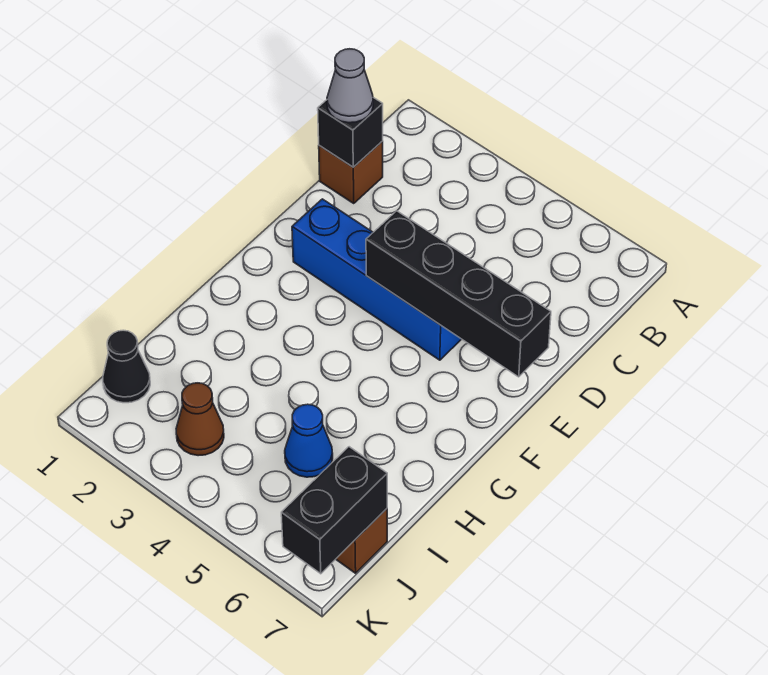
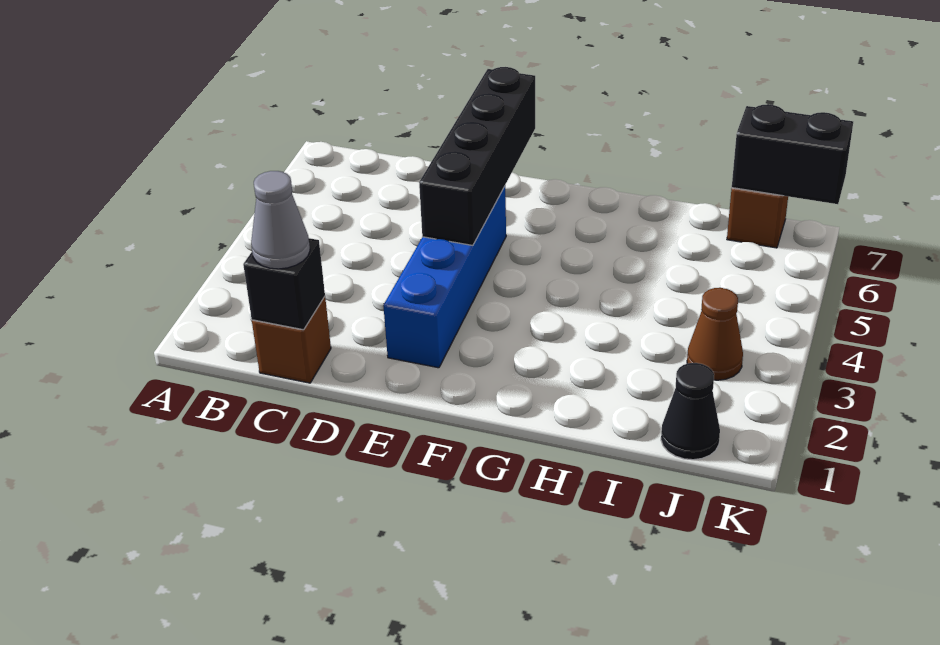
blue cone I5 level 1 -> none

